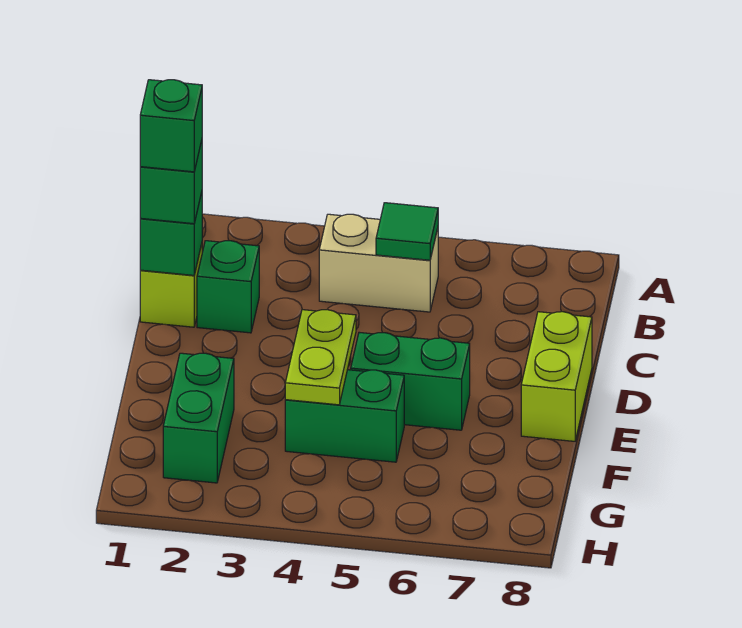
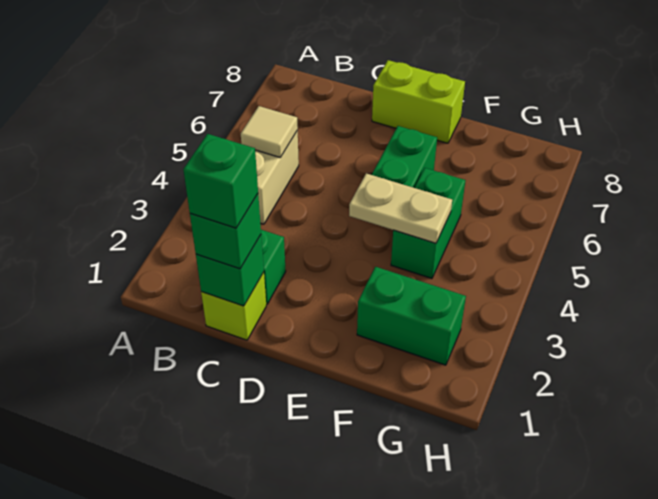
green tile B5 level 2 -> tan tile B5 level 2
lime plate E4:F4 level 2 -> tan plate E4:F4 level 2

